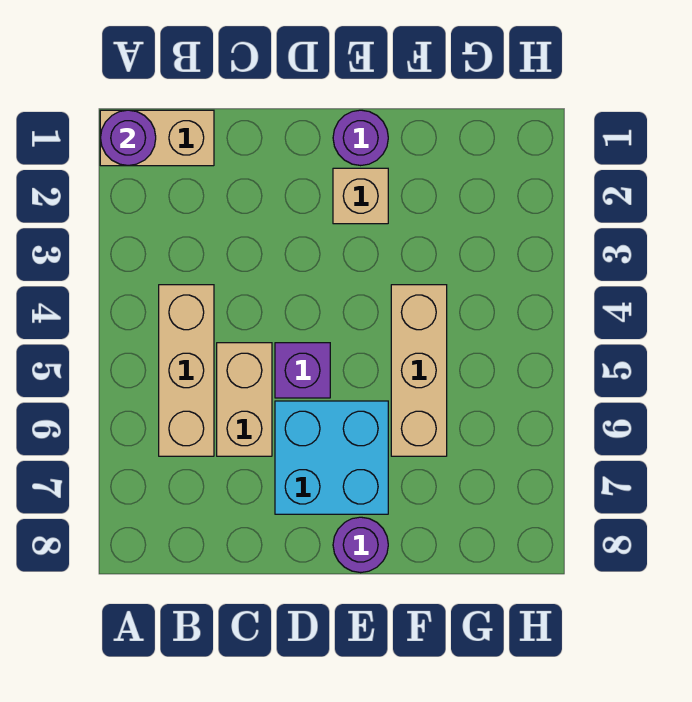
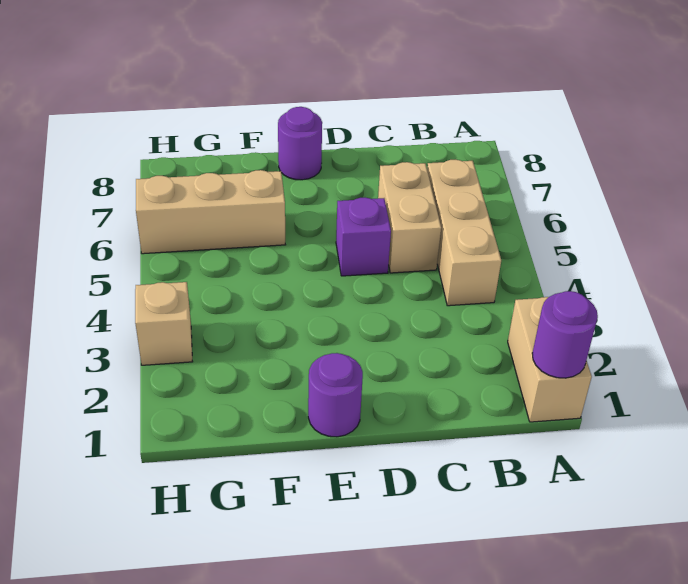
tan brick A1:B1 level 1 -> tan brick A1:A2 level 1
cyan brick D6:E7 level 1 -> none
tan brick E2 level 1 -> tan brick H3 level 1
tan brick F4:F6 level 1 -> tan brick F6:H6 level 1

